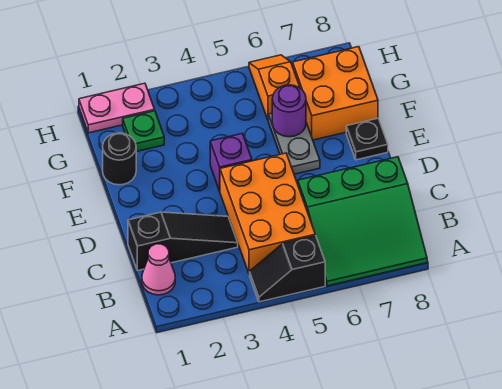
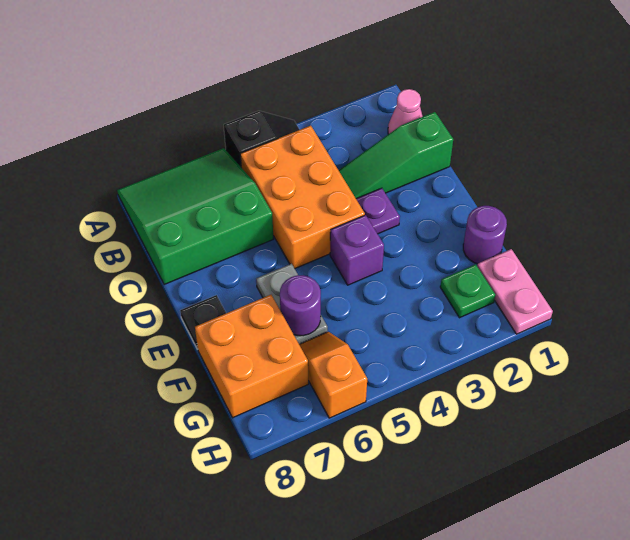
black slope C1:C3 level 1 top 1 -> green slope C1:C3 level 1 top 1
none -> purple plate D3 level 1
black round brick F1 level 1 -> purple round brick F1 level 1
orange slope G6:H6 level 1 top G -> orange slope G6:H6 level 1 top H
pink plate H1:H2 level 1 -> pink plate G1:H1 level 1

